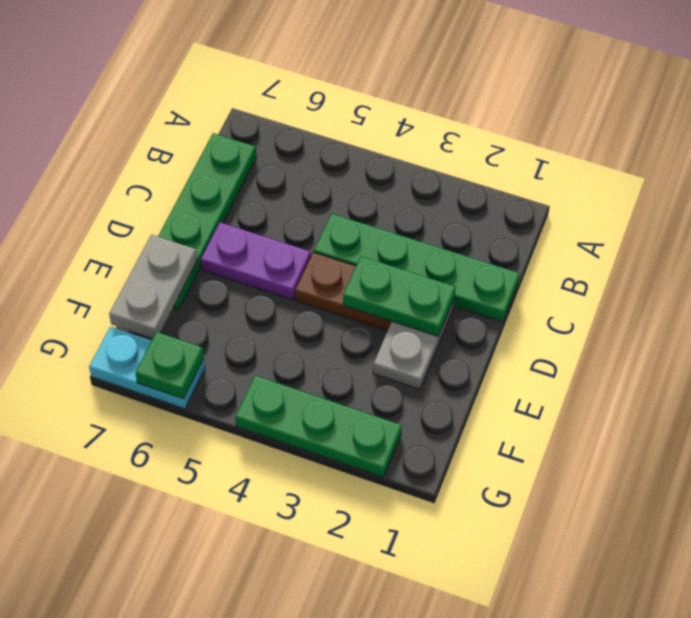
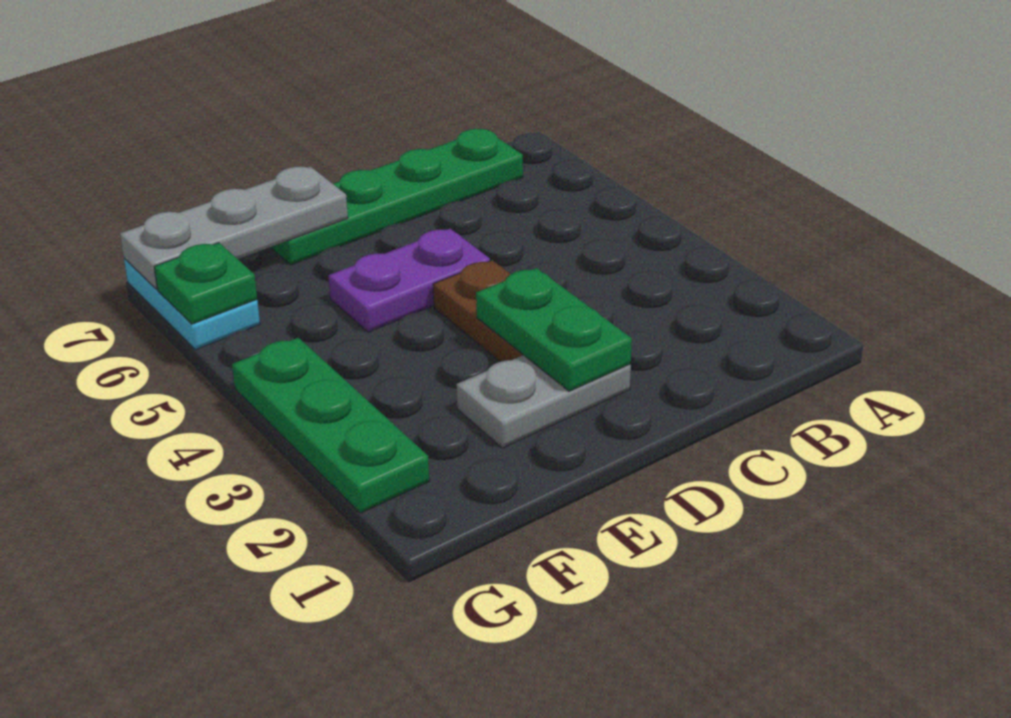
green plate C1:C4 level 1 -> none
purple plate D5:D6 level 1 -> purple plate D5:E5 level 1
grey plate E7:F7 level 2 -> grey plate E7:G7 level 2

